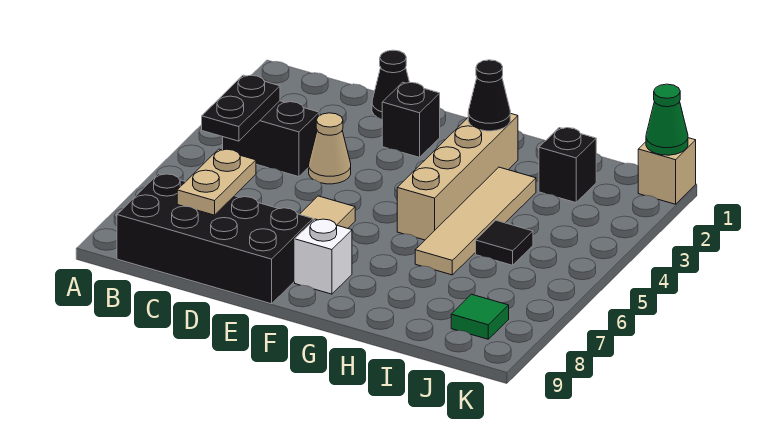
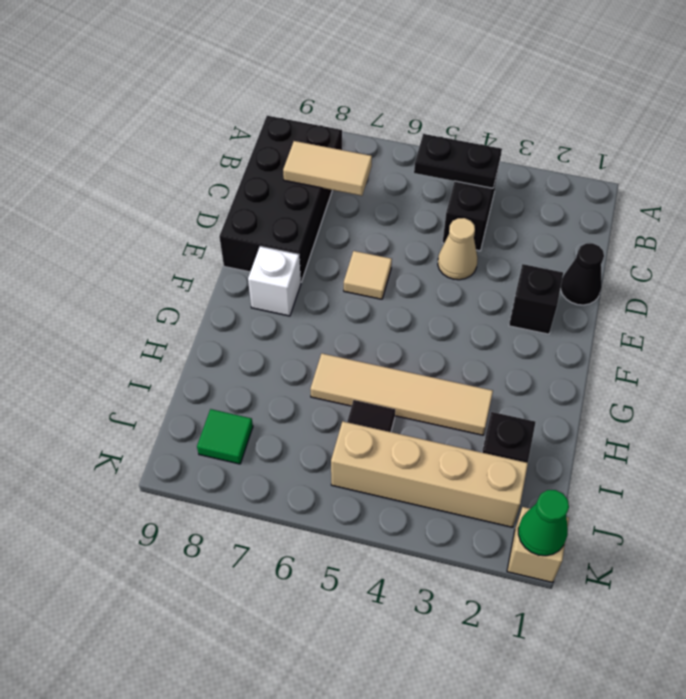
tan plate C7:C8 level 2 -> tan tile C7:C8 level 2
tan brick G2:G5 level 1 -> tan brick J2:J5 level 1
black cone G2 level 2 -> none

